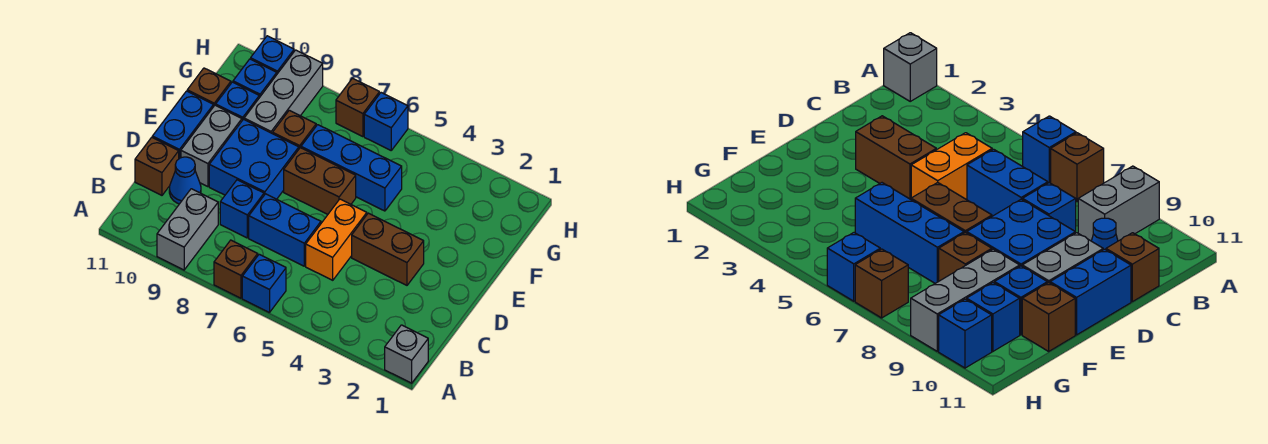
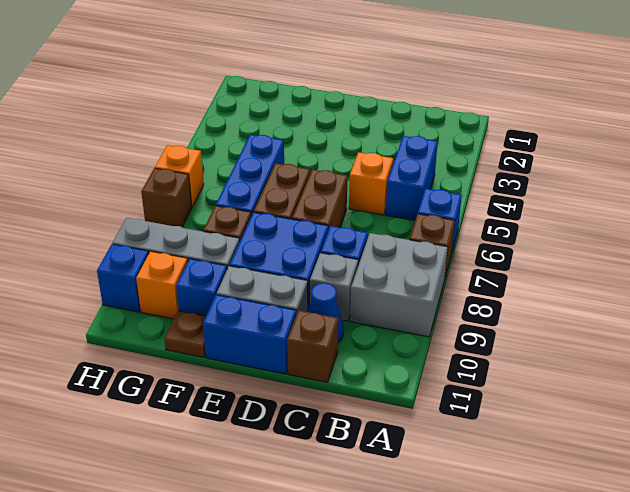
grey brick A1 level 1 -> grey brick C9 level 1
grey brick A9:B9 level 1 -> grey brick A8:B9 level 1
orange brick C5:D5 level 1 -> orange brick C5 level 1
blue brick C6:C7 level 1 -> blue brick B4:B5 level 1
brown brick D3:D4 level 1 -> brown brick D6:D7 level 1
brown brick F11 level 1 -> brown plate F11 level 1
blue brick G10 level 1 -> orange brick G10 level 1
blue brick H6 level 1 -> orange brick H6 level 1

